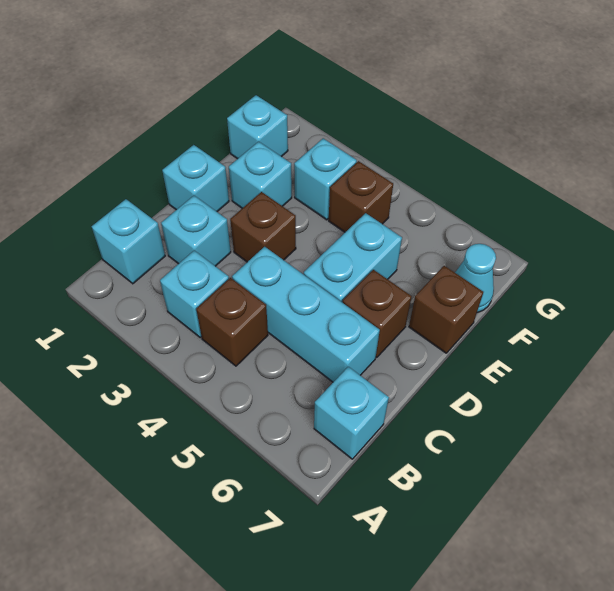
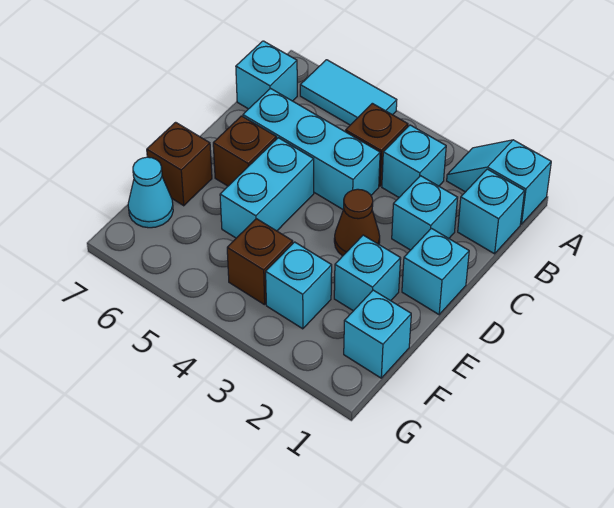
none -> cyan slope A1:A2 level 1 top 1
none -> cyan tile A5:A6 level 1
brown brick D3 level 1 -> brown cone D3 level 1

